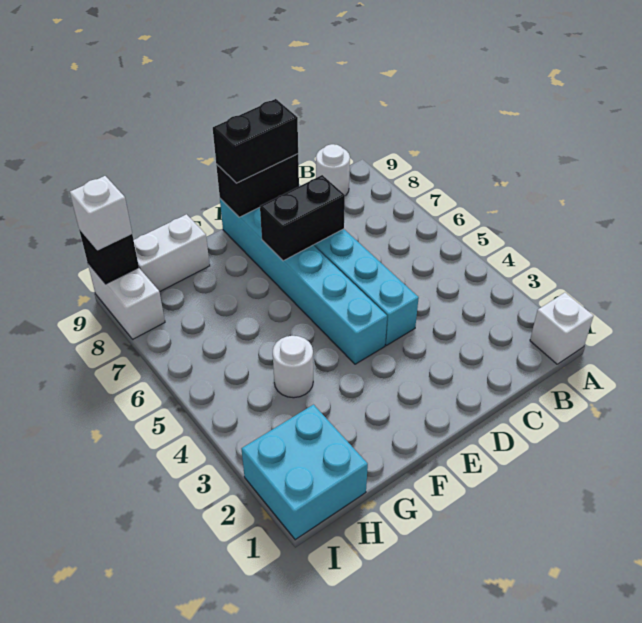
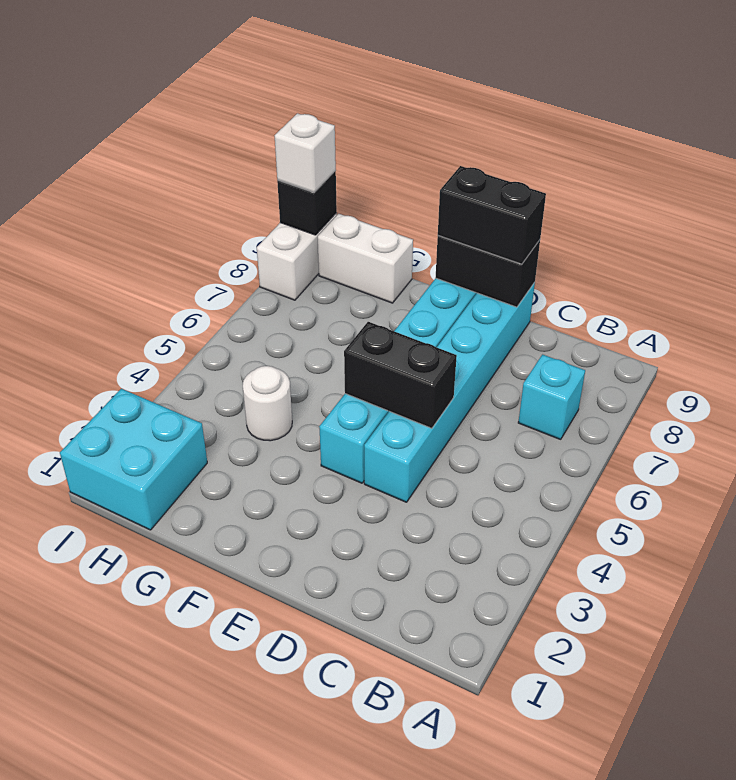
white brick A1 level 1 -> none
none -> cyan brick B7 level 1
white round brick B9 level 1 -> none
black brick D7:E7 level 2 -> black brick D5:E5 level 2

